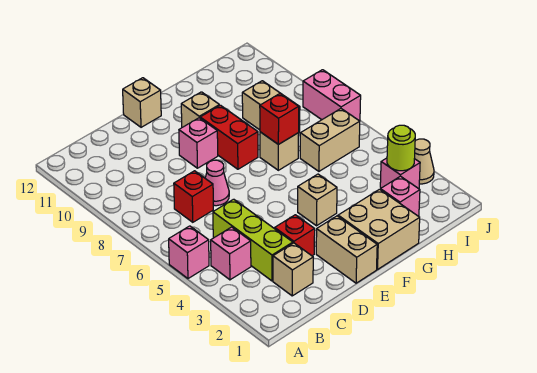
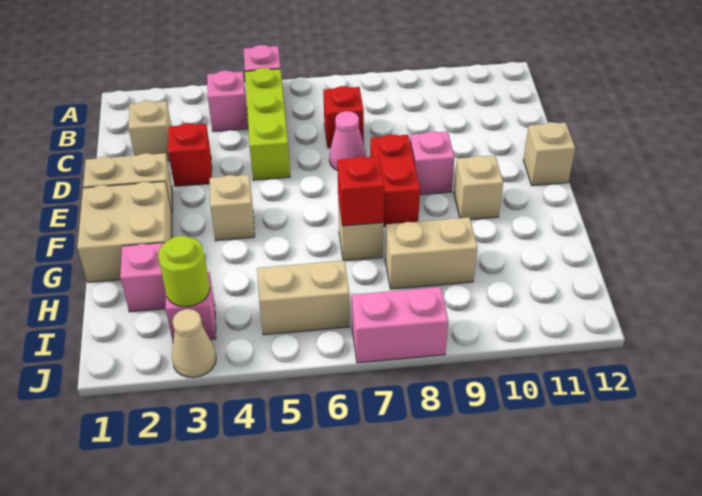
lime brick C3:C5 level 1 -> lime brick B5:D5 level 1
red brick F8:F9 level 1 -> red brick E8:F8 level 1
tan brick H6:I6 level 1 -> tan brick I5:I6 level 1

